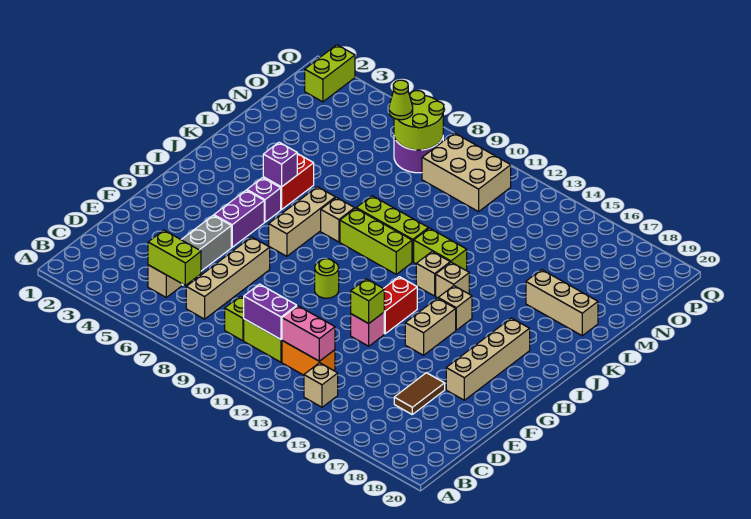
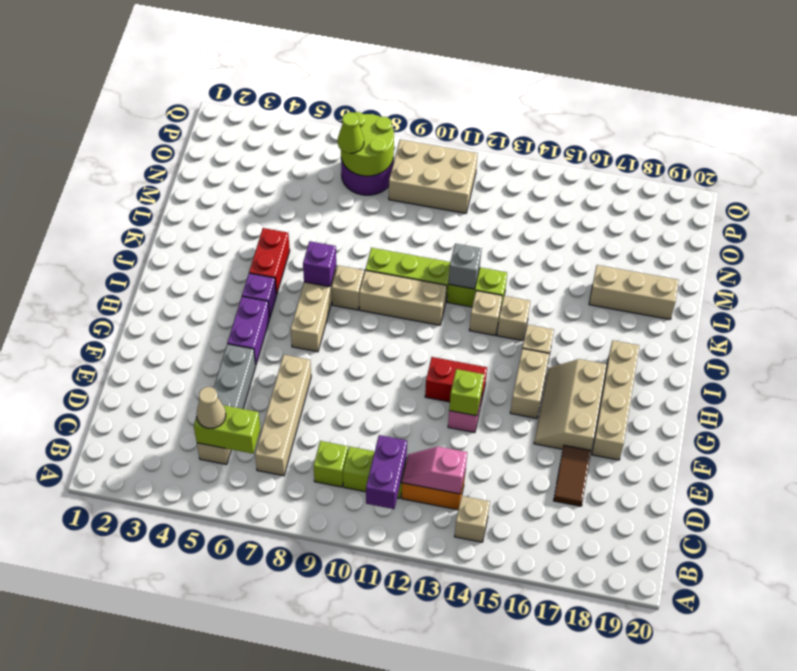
none -> tan cone C5 level 3
purple brick C10:C11 level 2 -> purple brick B11:C11 level 2
pink brick C12:C13 level 2 -> pink slope C12:C13 level 2 top 13
none -> tan slope F16:H17 level 1 top 17
lime round brick G10 level 1 -> none
red brick G13:H13 level 1 -> red brick G12:G13 level 1
purple brick J5 level 2 -> purple brick J7 level 2
lime brick J9:J11 level 1 -> tan brick J9:J11 level 1
none -> grey brick K12 level 2
lime brick P2:Q2 level 1 -> none

